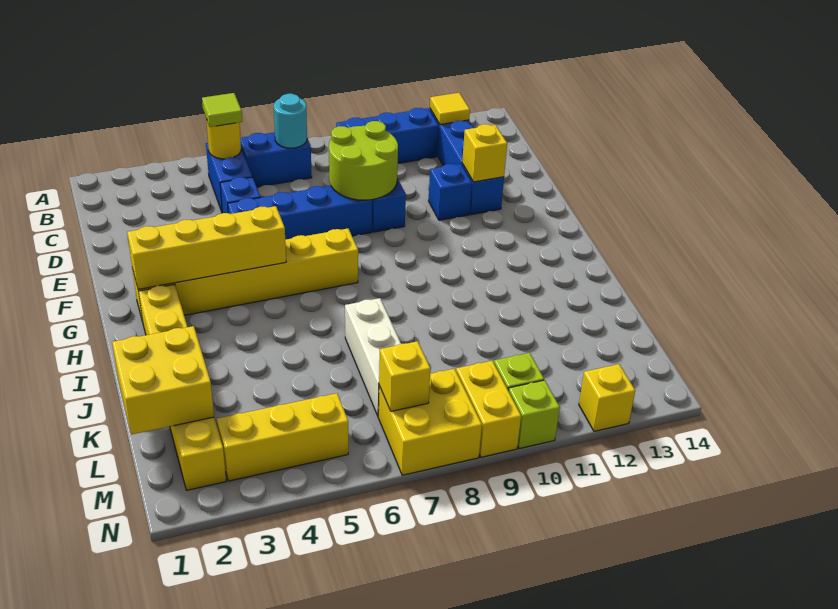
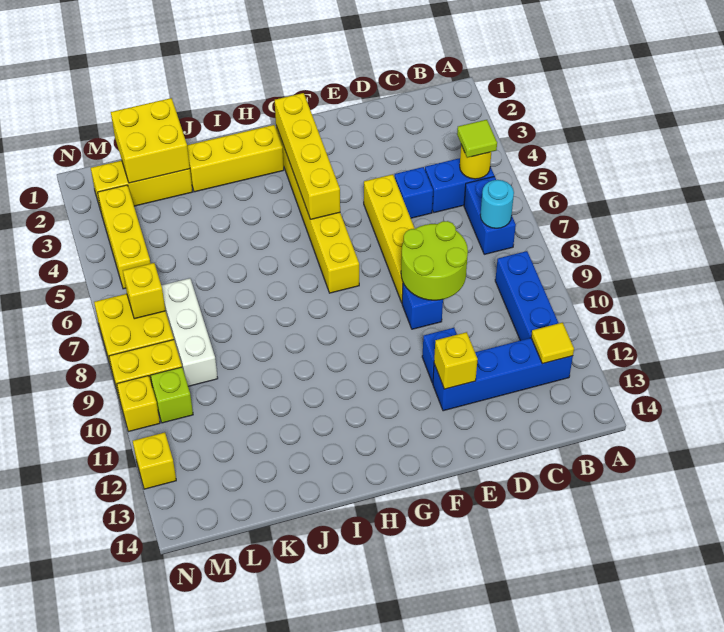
blue brick E5:E8 level 1 -> yellow brick E5:E8 level 1
white brick J7:L7 level 1 -> white brick L7:L9 level 1
lime brick N10 level 1 -> yellow brick N10 level 1

